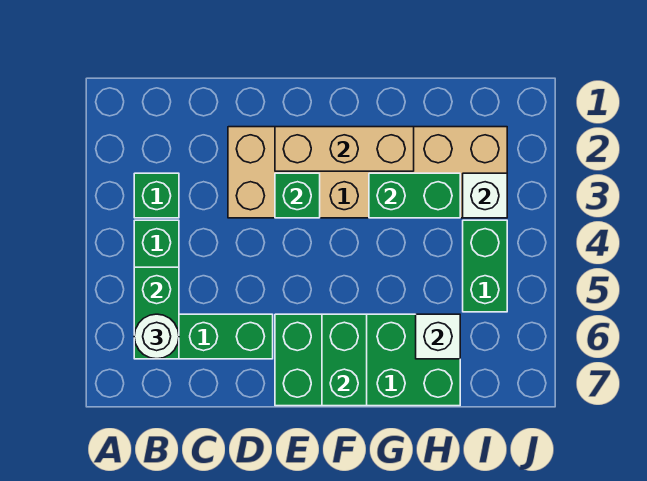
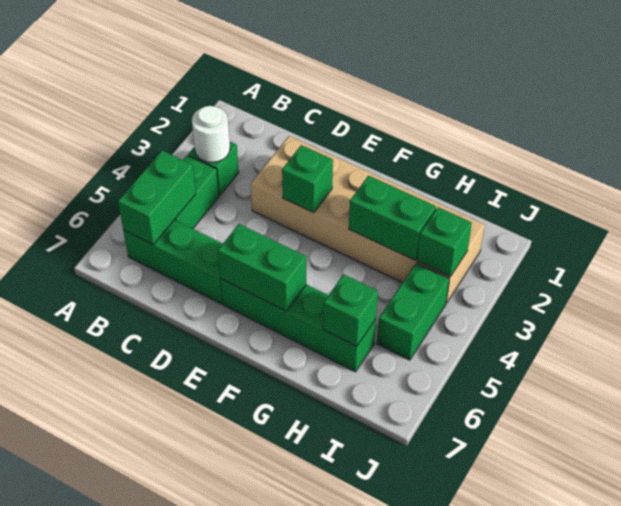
white round brick B6 level 3 -> white round brick B3 level 2
tan brick E2:G2 level 2 -> none
green brick E6:H7 level 1 -> green brick E6:H6 level 1
green brick F6:F7 level 2 -> green brick E6:F6 level 2
white brick H6 level 2 -> green brick H6 level 2
white brick I3 level 2 -> green brick I3 level 2

